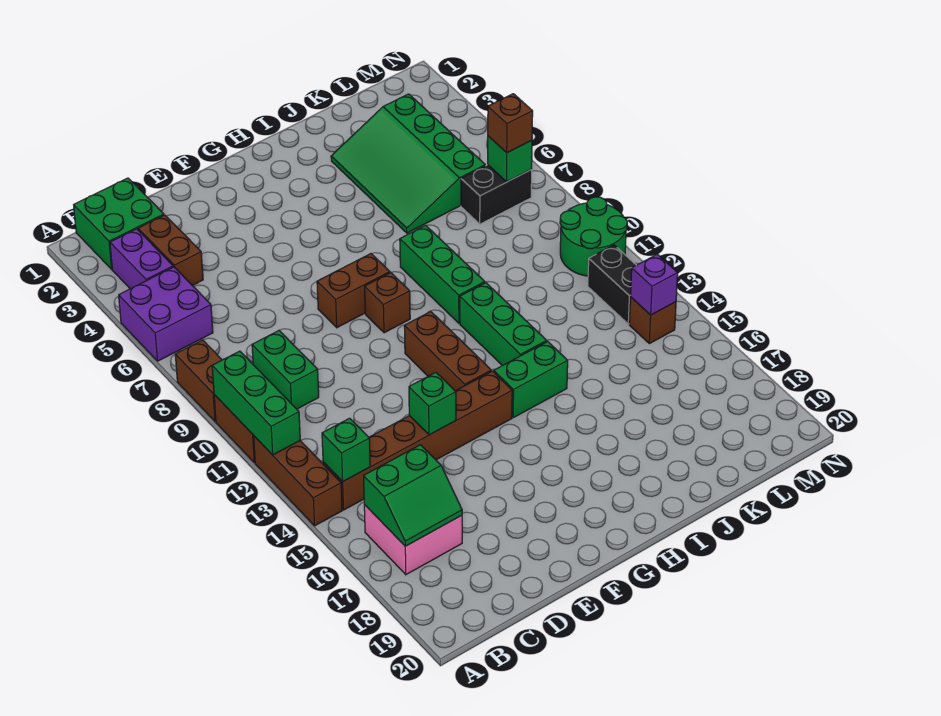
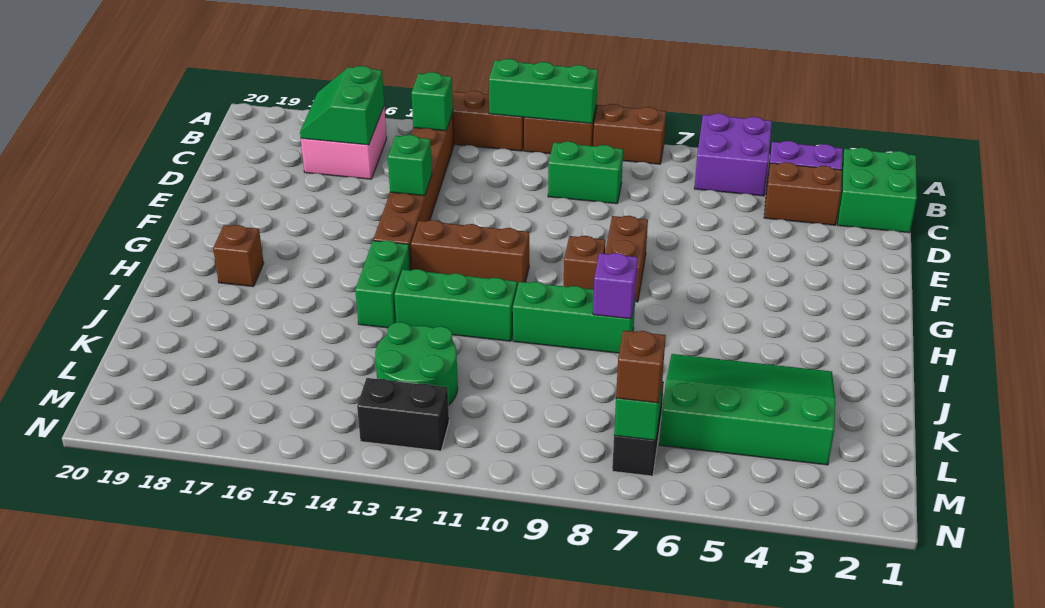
green round brick M10:N11 level 1 -> green round brick K12:L13 level 1
brown brick M14 level 1 -> brown brick H18 level 1
purple brick M14 level 2 -> purple brick I8 level 2

